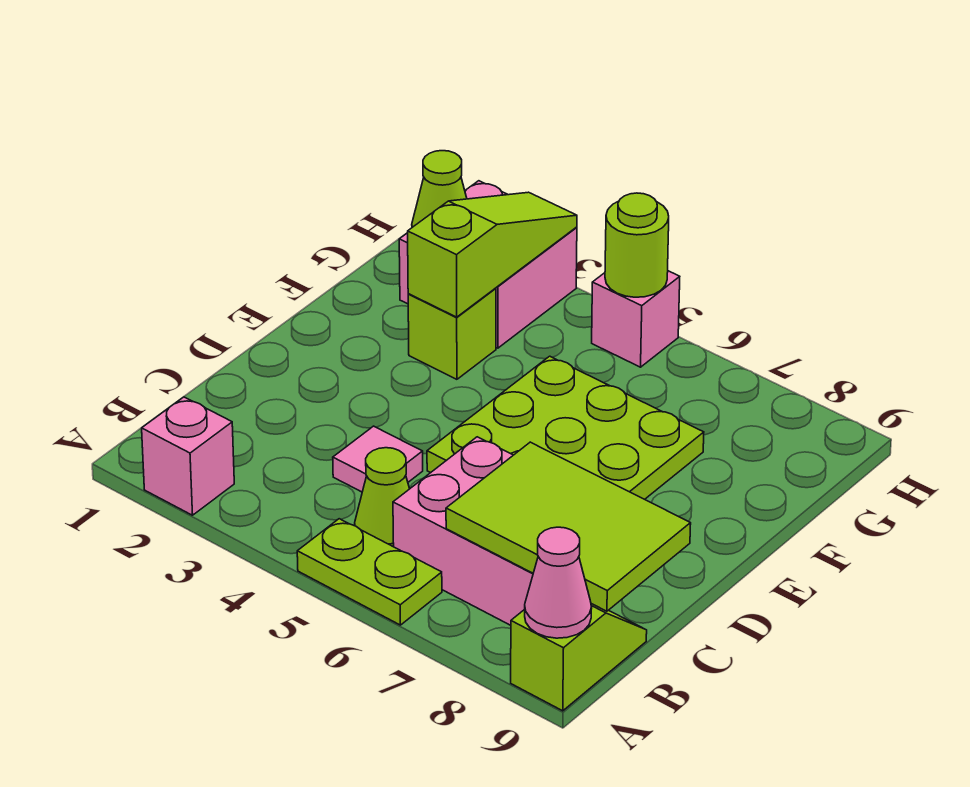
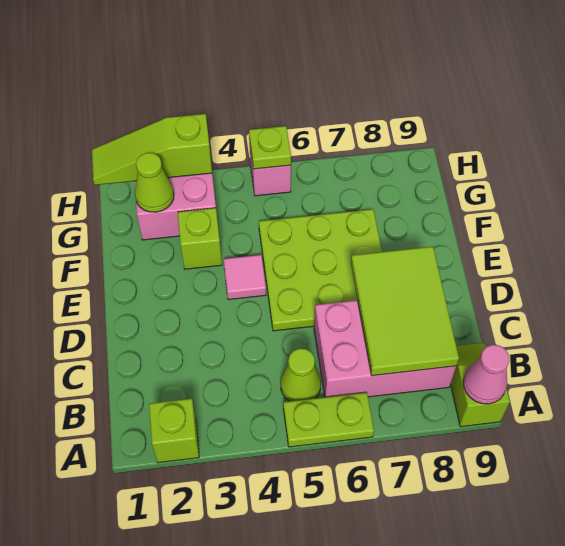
pink brick A2 level 1 -> lime brick A2 level 1
lime tile B7:C9 level 2 -> lime tile B7:D8 level 2
pink tile C4 level 1 -> pink tile E4 level 1
lime slope F3:H3 level 2 top F -> lime slope H1:H3 level 2 top 3
lime round brick H5 level 2 -> lime plate H5 level 2

